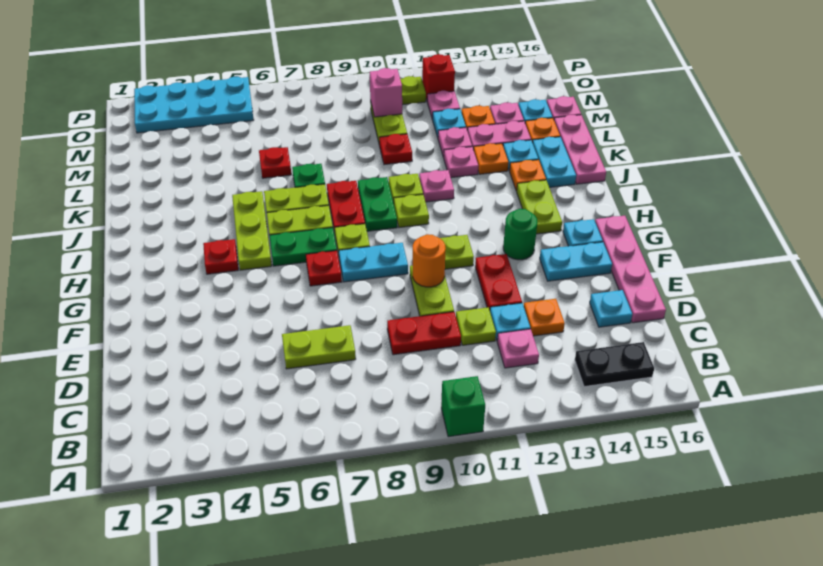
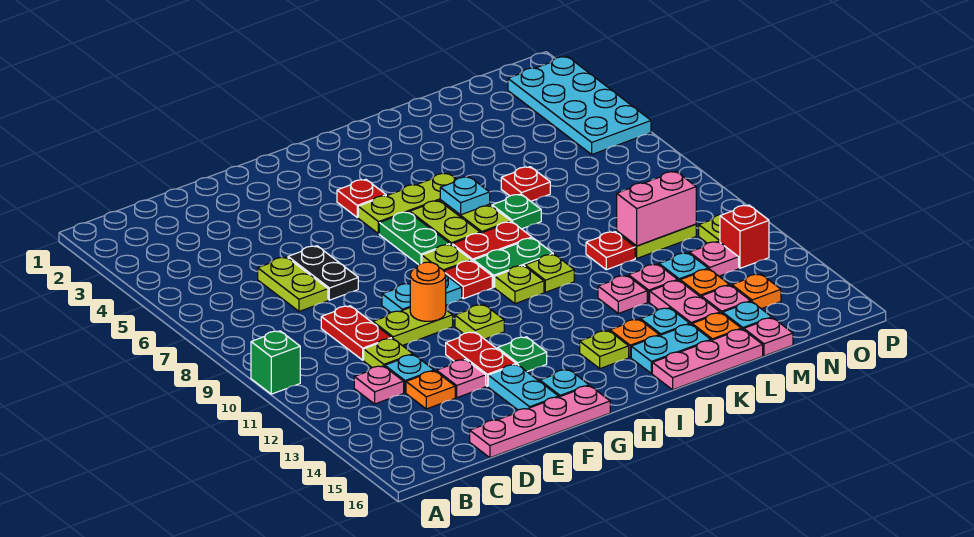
black plate B14:B15 level 1 -> black plate E6:E7 level 1
cyan plate D15 level 1 -> cyan plate J6 level 2
red plate E12:F12 level 1 -> red plate F12:F13 level 1
red plate G7 level 1 -> red plate H9 level 1
cyan plate G8:G9 level 1 -> cyan plate F9:G9 level 1
green round brick G13 level 1 -> green plate G13 level 1
lime plate H14:I14 level 1 -> lime plate I14 level 1
pink plate J11 level 1 -> pink plate E13 level 1
orange plate K13 level 1 -> orange plate N14 level 1
pink brick N10 level 2 -> pink brick M10:N10 level 2

